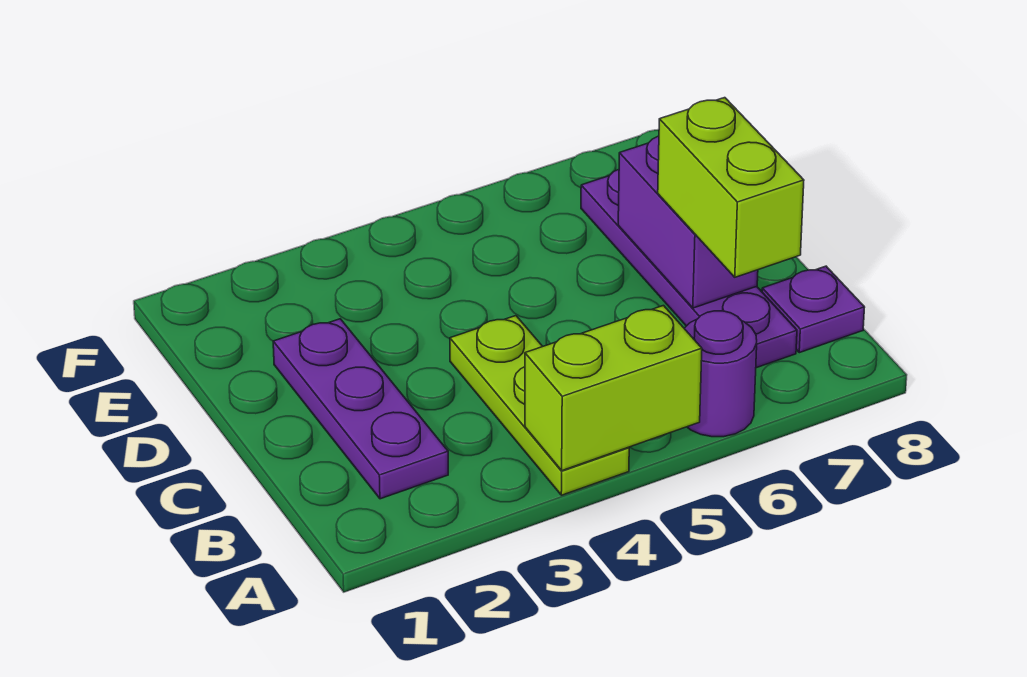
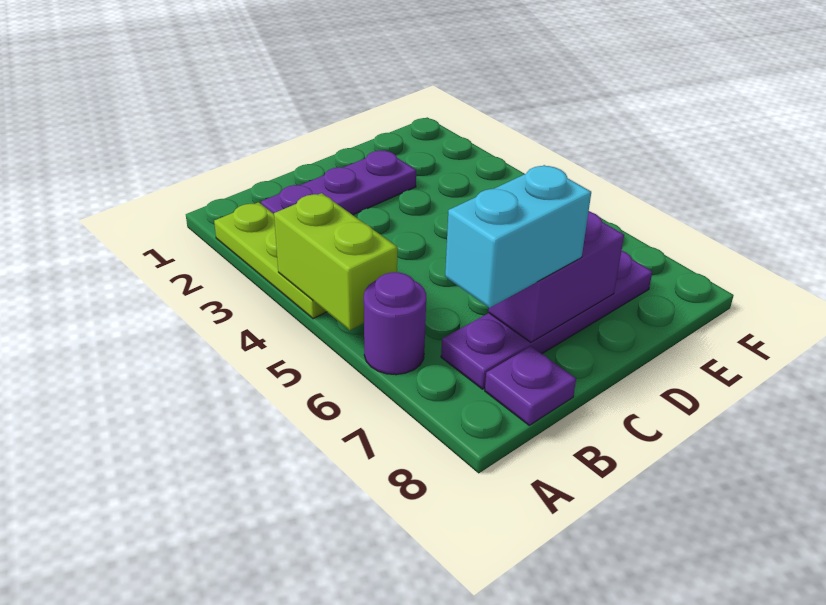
lime plate A4:C4 level 1 -> lime plate A2:A4 level 1
lime brick B7:C7 level 3 -> cyan brick B7:C7 level 3

